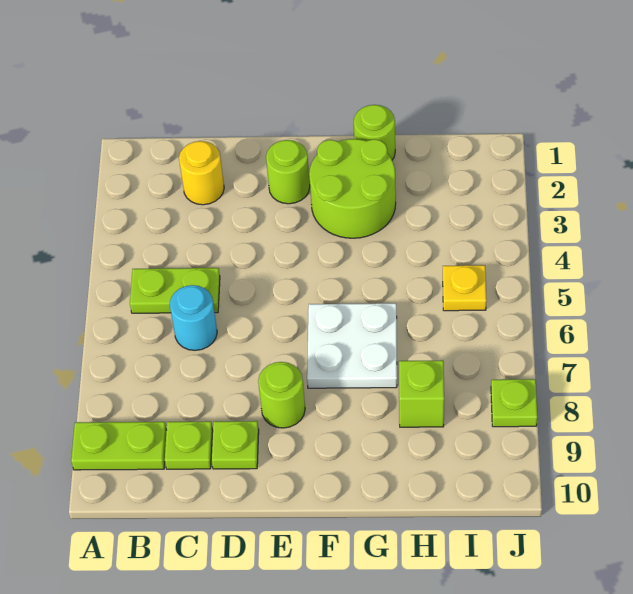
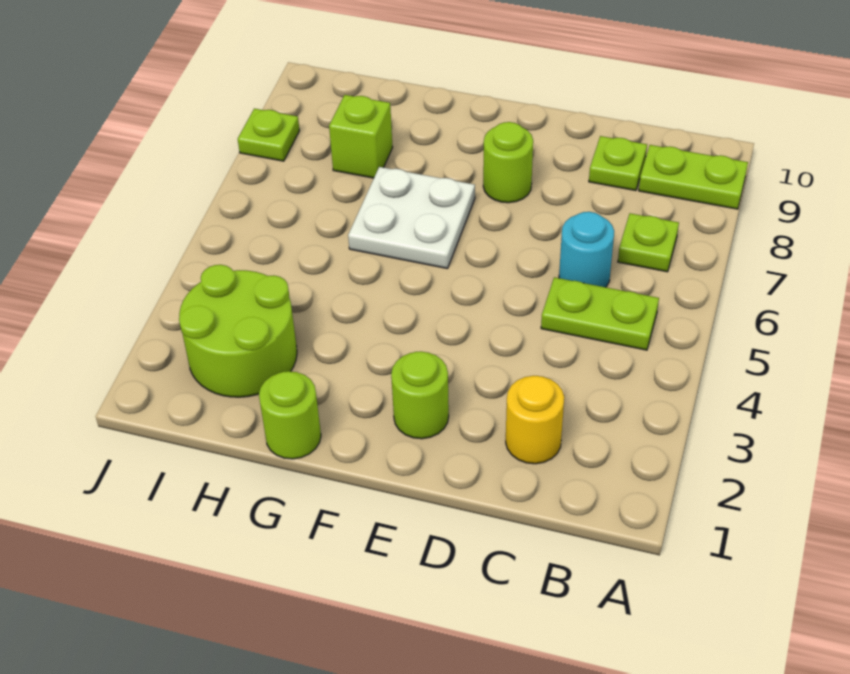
lime plate D9 level 1 -> lime plate B7 level 1
lime round brick F2:G3 level 1 -> lime round brick H2:I3 level 1
yellow plate I5 level 1 -> none

